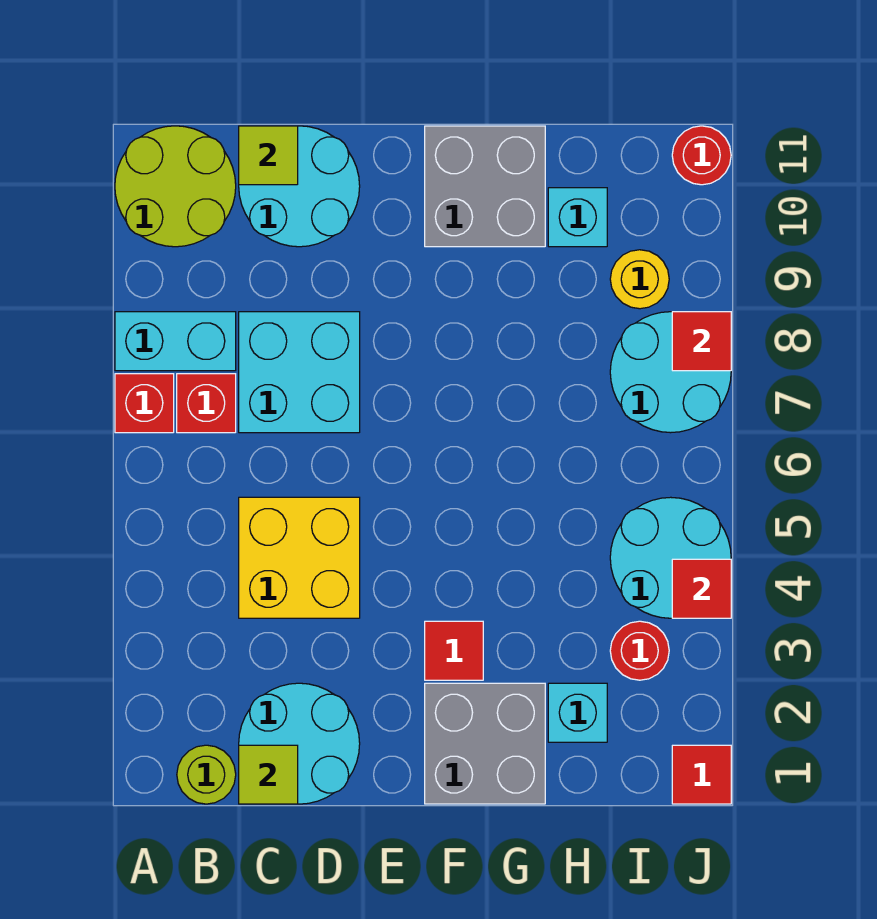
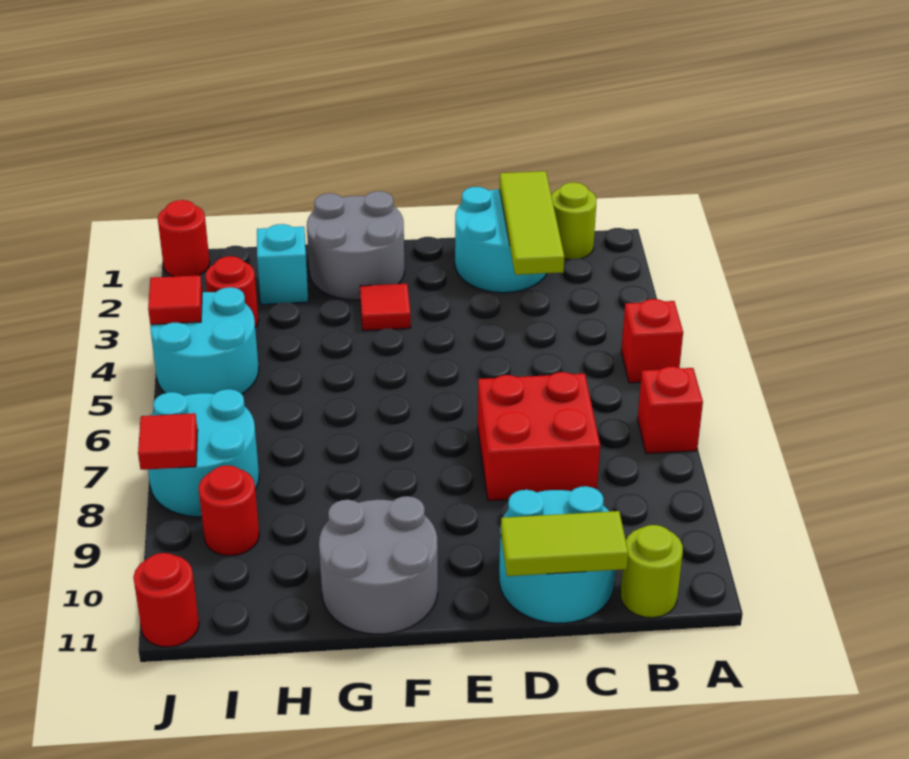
cyan brick A8:B8 level 1 -> none
lime round brick A10:B11 level 1 -> lime round brick B11 level 1
red brick B7 level 1 -> red brick A5 level 1
lime tile C1 level 2 -> lime tile C1:C3 level 2
yellow brick C4:D5 level 1 -> none
cyan brick C7:D8 level 1 -> red brick C7:D8 level 1
lime tile C11 level 2 -> lime tile C11:D11 level 2
grey brick F1:G2 level 1 -> grey round brick F1:G2 level 1
grey brick F10:G11 level 1 -> grey round brick F10:G11 level 1
cyan brick H10 level 1 -> none
yellow round brick I9 level 1 -> red round brick I9 level 1
red tile J1 level 1 -> red round brick J1 level 1

